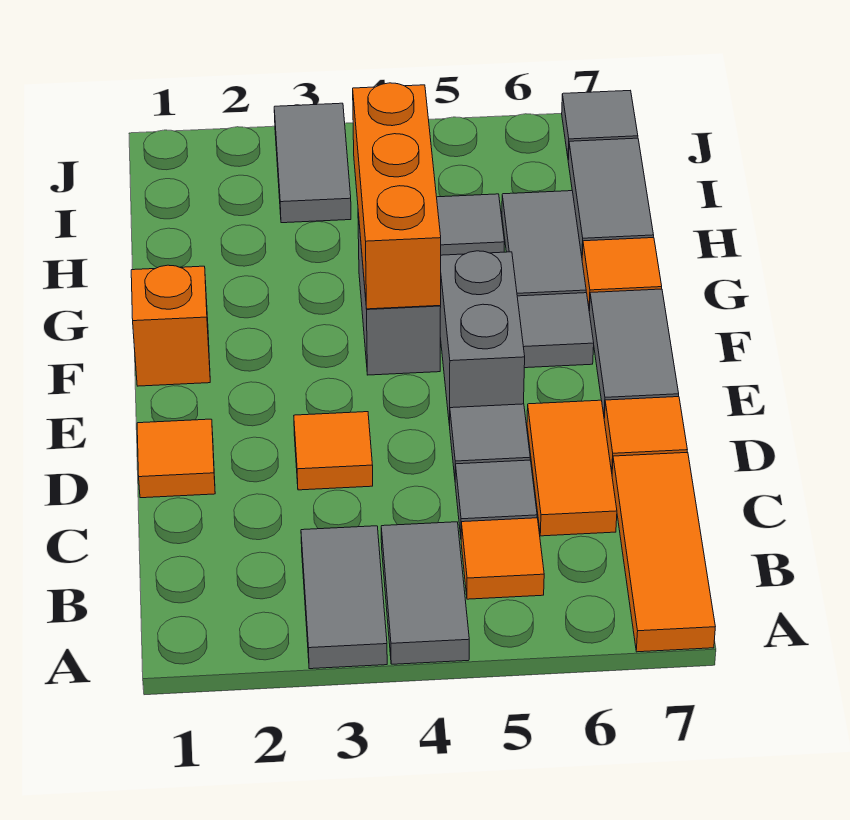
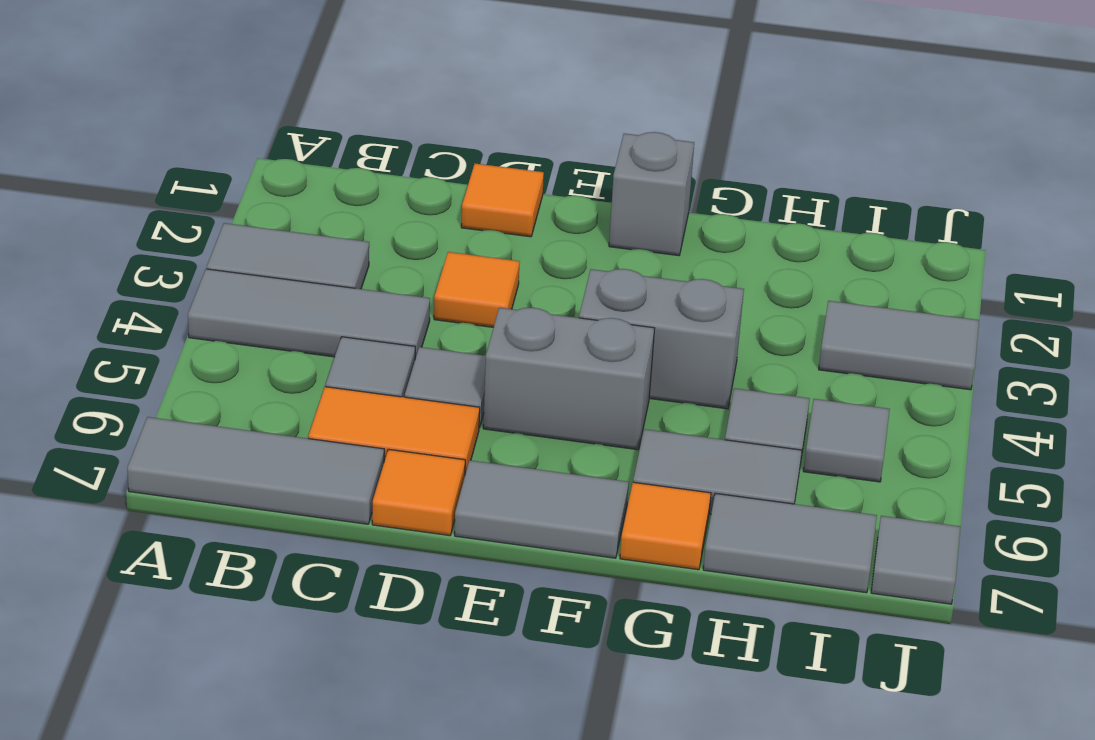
grey tile A4:B4 level 1 -> grey tile A4:C4 level 1
orange tile A7:C7 level 1 -> grey tile A7:C7 level 1
orange tile B5 level 1 -> none
orange brick F1 level 1 -> grey brick F1 level 1
orange brick F4:H4 level 2 -> none
grey tile F6 level 1 -> grey tile I5 level 1

